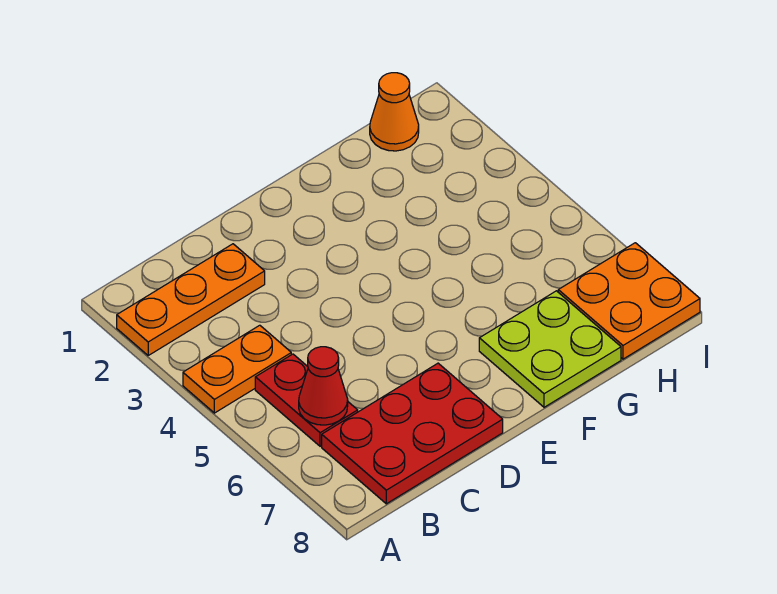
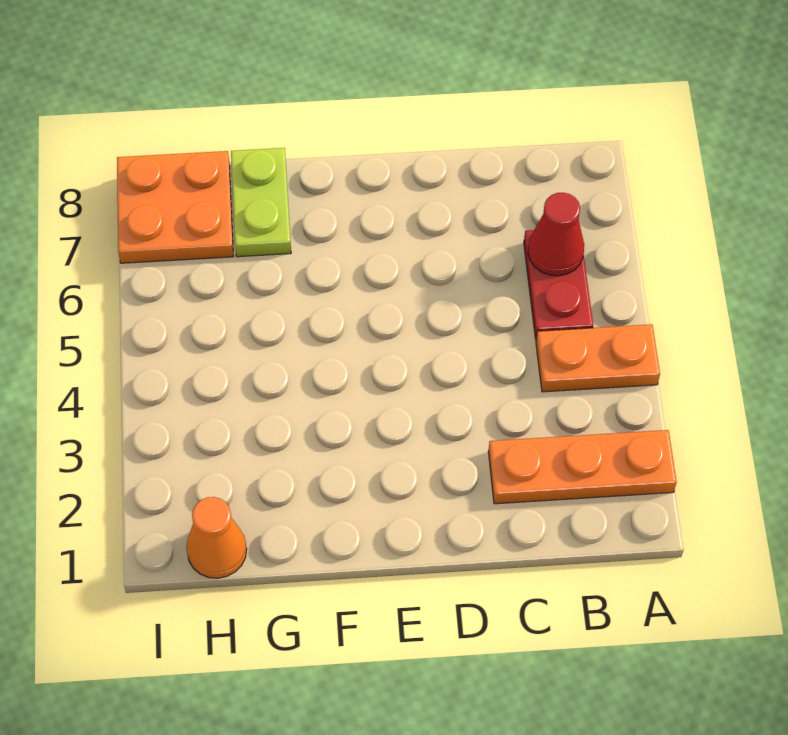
red plate B7:D8 level 1 -> none
lime plate F7:G8 level 1 -> lime plate G7:G8 level 1

